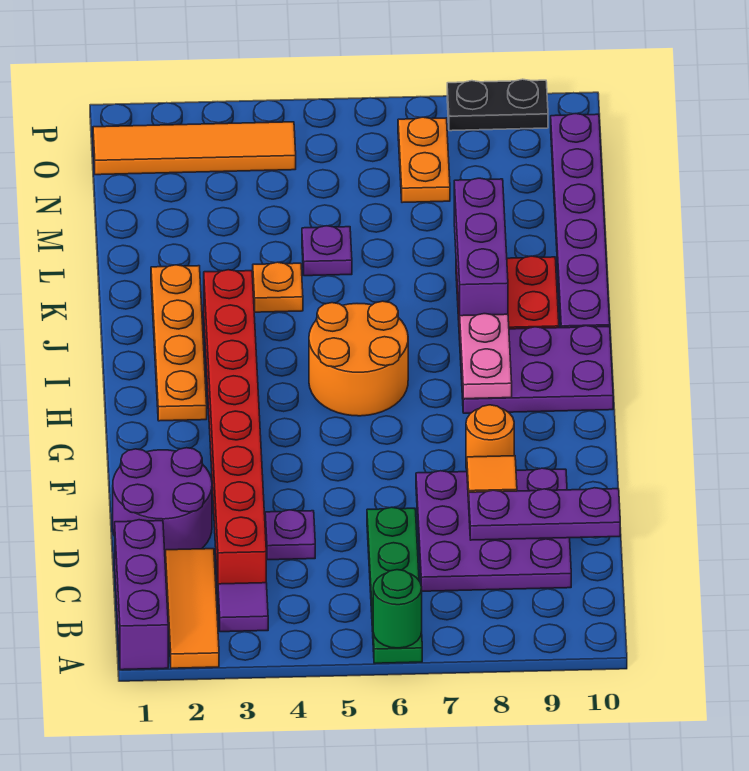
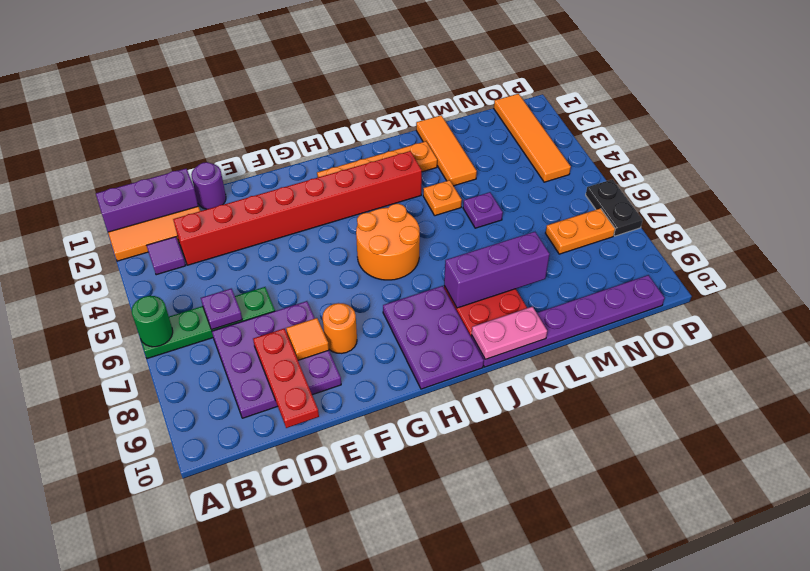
purple round brick D1:E2 level 1 -> purple round brick D1 level 1
purple plate D4 level 1 -> purple plate C6 level 2
purple plate D8:D10 level 2 -> red plate D8:D10 level 2
pink plate H8:I8 level 2 -> pink plate J10:K10 level 2
none -> orange tile L1:L3 level 1
black plate P8:P9 level 1 -> black plate P6:P7 level 1

